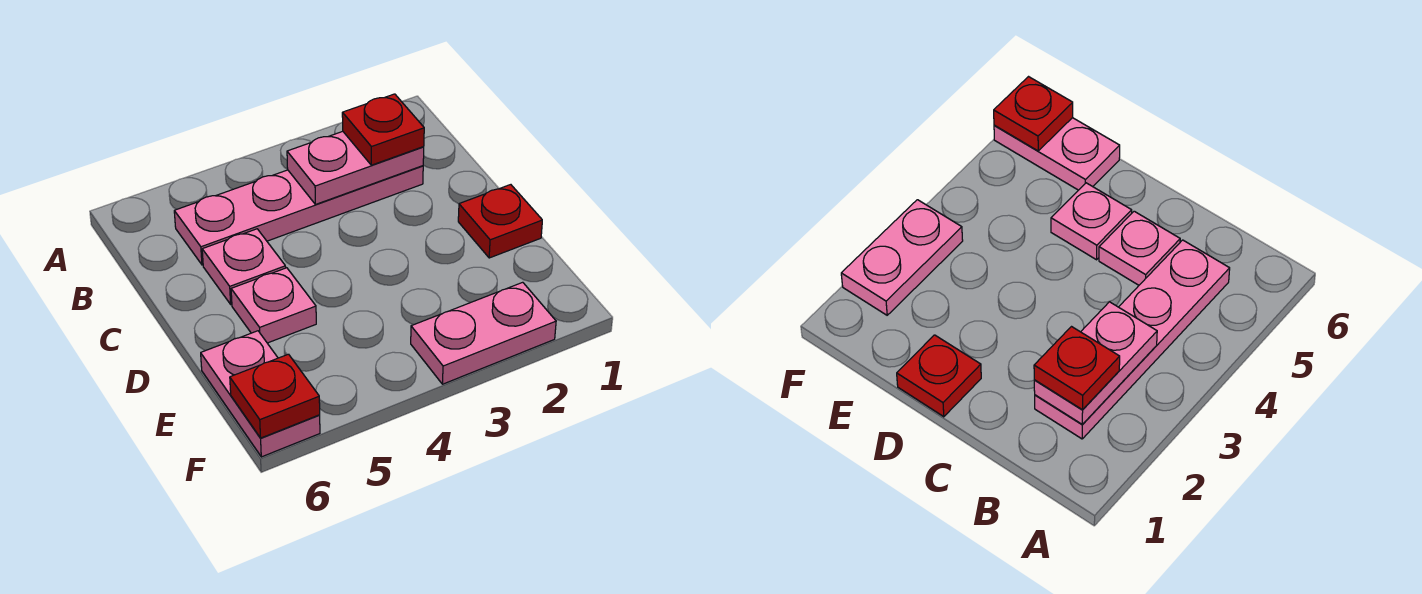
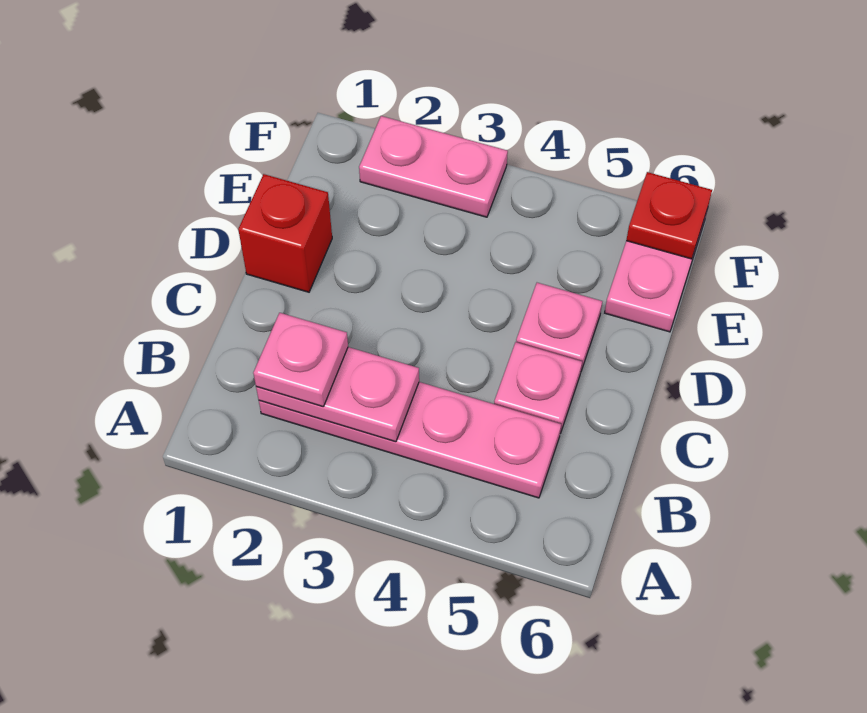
red plate B2 level 3 -> pink plate B2 level 3
red plate D1 level 1 -> red brick D1 level 1

